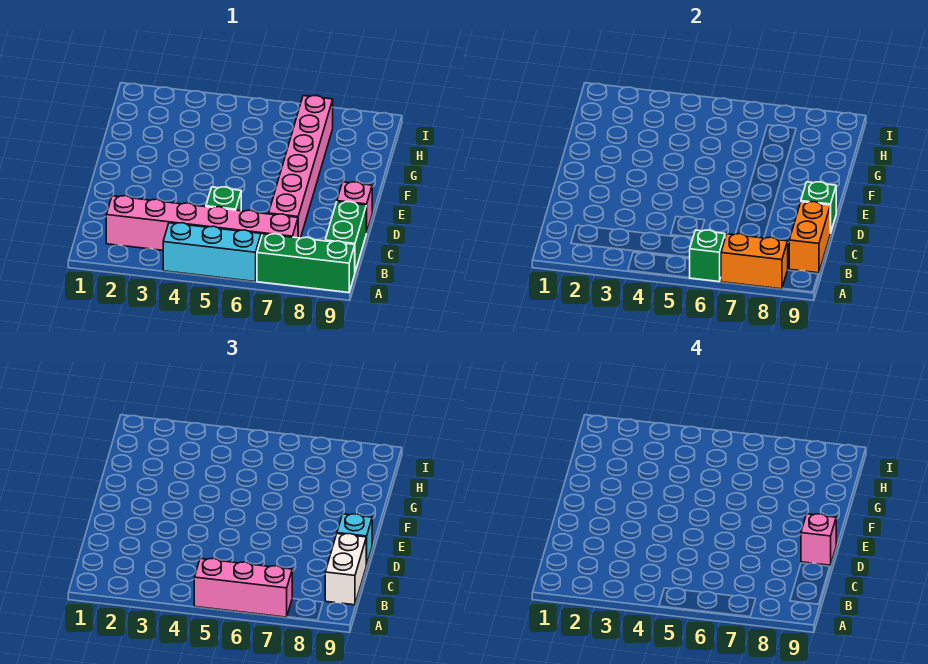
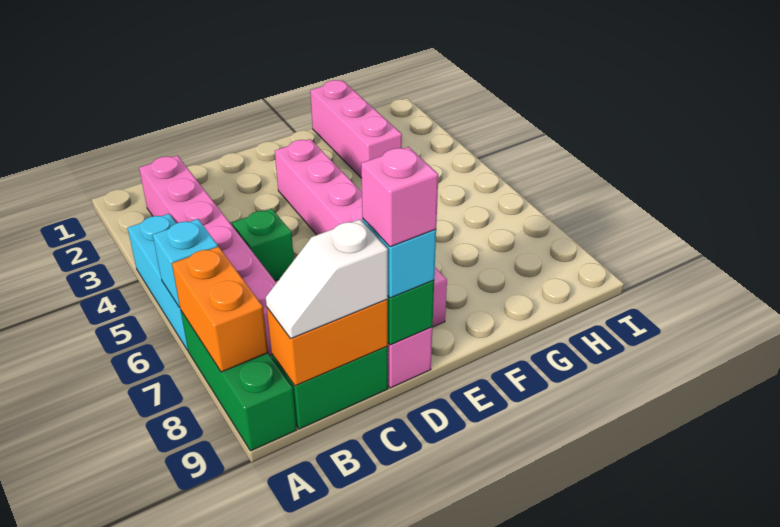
pink brick A5:A7 level 3 -> pink brick G1:G3 level 1
green brick A6 level 2 -> cyan brick A6 level 2
white brick B9:C9 level 3 -> white slope B9:C9 level 3 top C
pink brick C7:H7 level 1 -> pink brick E3:E8 level 1

